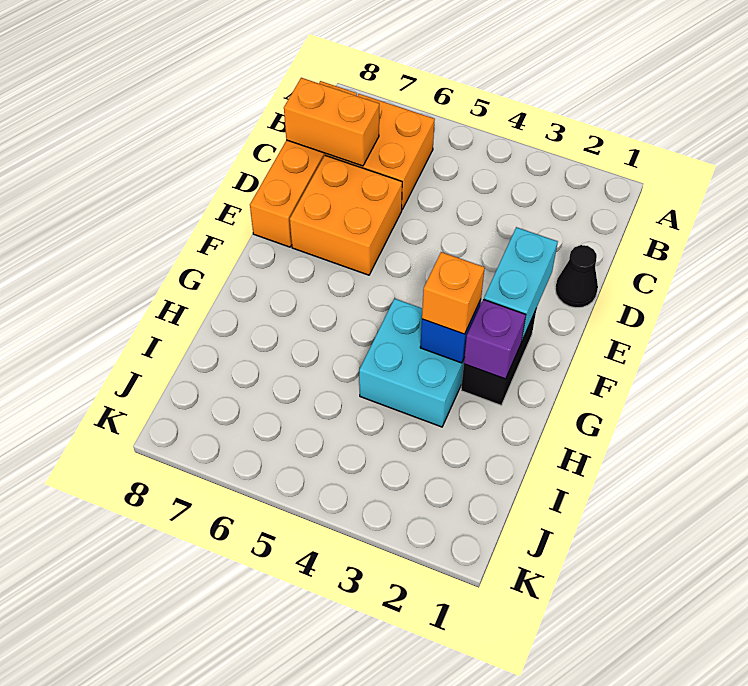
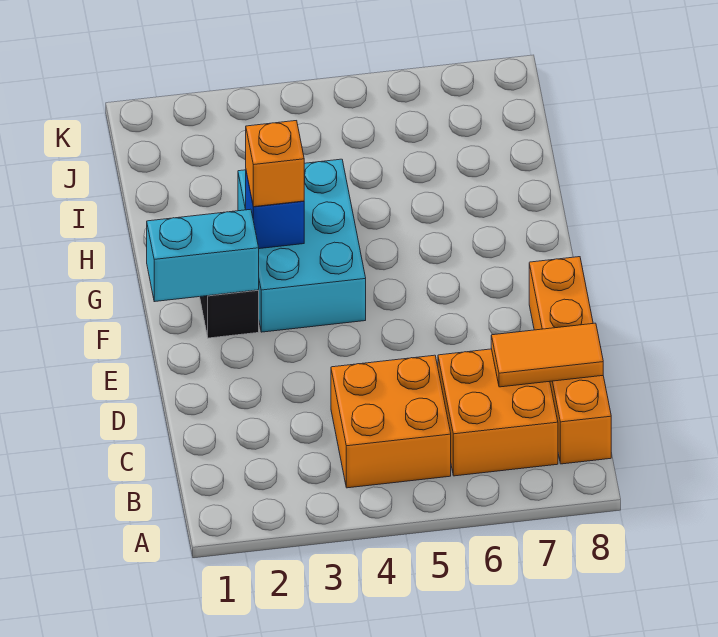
orange brick C7:C8 level 2 -> orange tile C7:C8 level 2
black cone D1 level 1 -> none
orange brick D6:E7 level 1 -> orange brick B4:C5 level 1
cyan brick E2:F2 level 2 -> cyan brick F1:F2 level 2
purple brick G2 level 2 -> none
cyan brick G3:H4 level 1 -> cyan brick F3:H4 level 1

